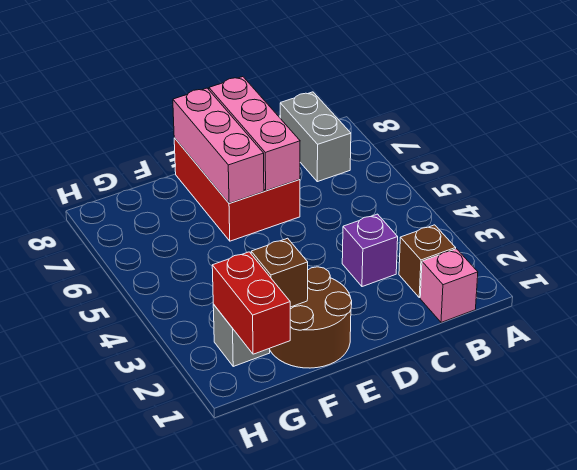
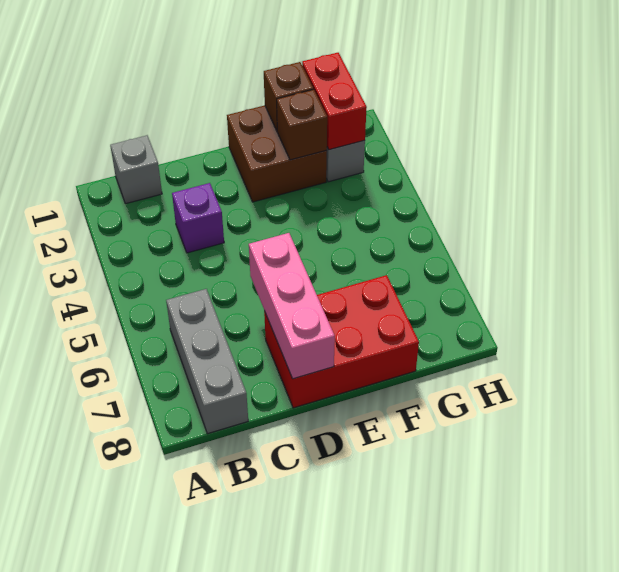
pink brick B1 level 1 -> grey brick B1 level 1
brown brick B2 level 1 -> brown brick F1 level 2
grey brick B7:B8 level 1 -> grey brick B6:B8 level 1
red brick D6:E8 level 1 -> red brick D7:F8 level 1
brown round brick E1:F2 level 1 -> brown brick E1:F2 level 1
pink brick E6:E8 level 2 -> none

